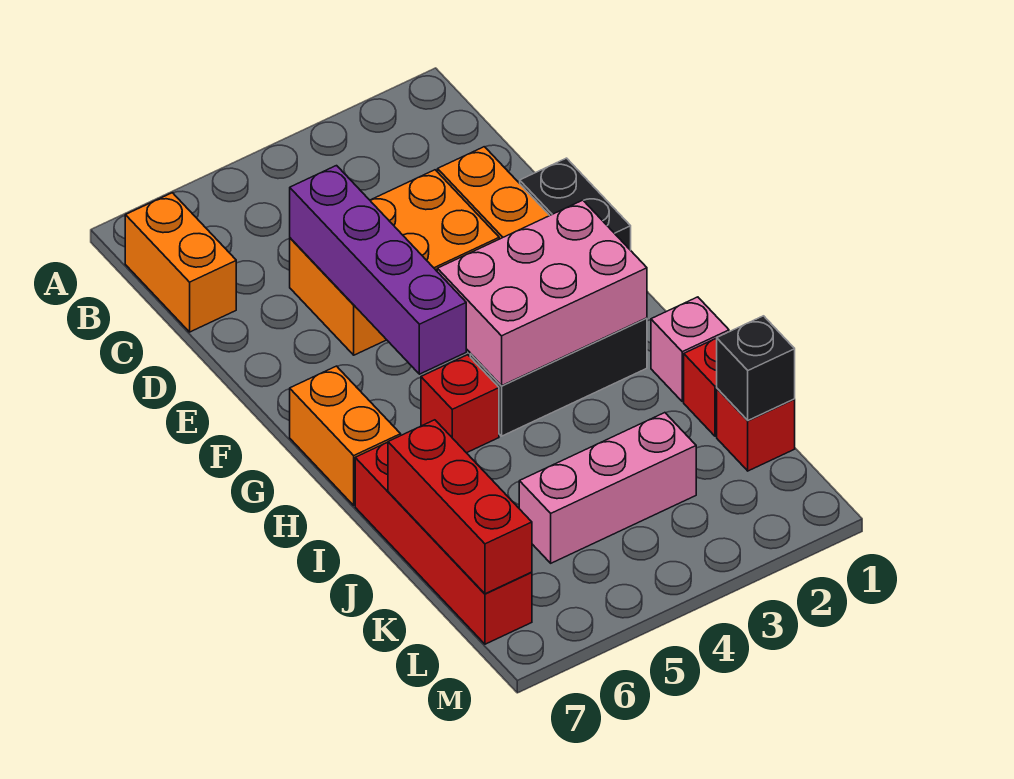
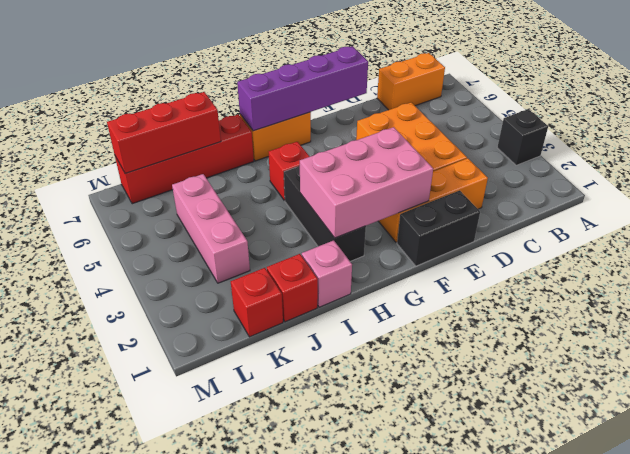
purple brick D5:G5 level 2 -> purple brick E7:H7 level 2
pink brick G2:H4 level 2 -> pink brick F2:H3 level 2
black brick K1 level 2 -> black brick A3 level 1

